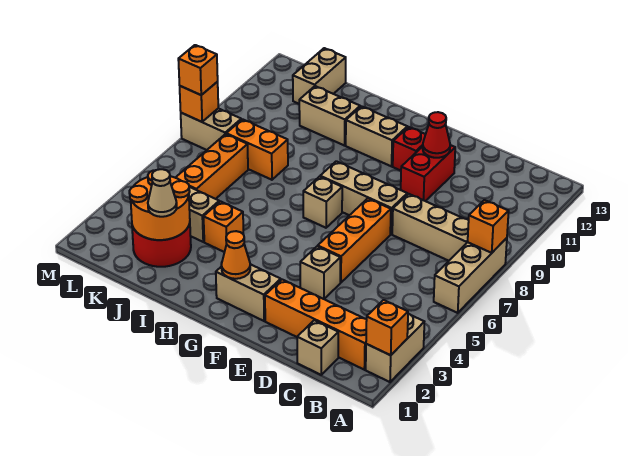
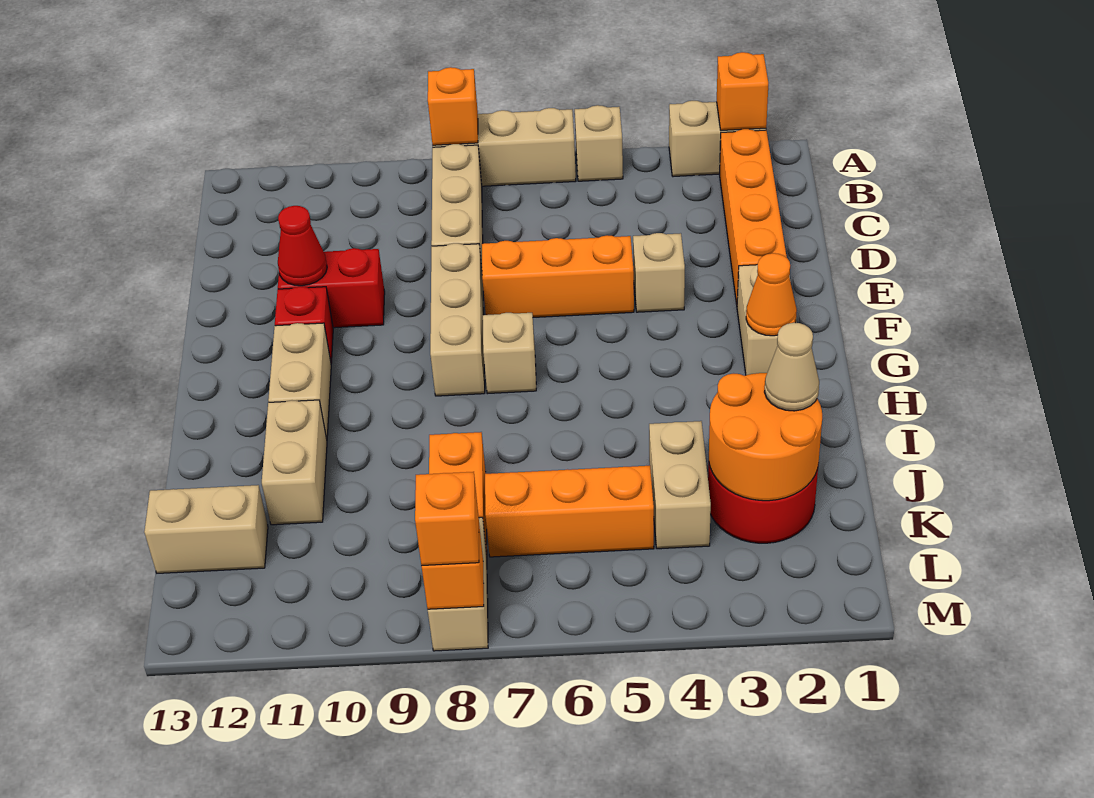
tan brick C1 level 1 -> tan brick A5 level 1
orange brick I4 level 1 -> none

